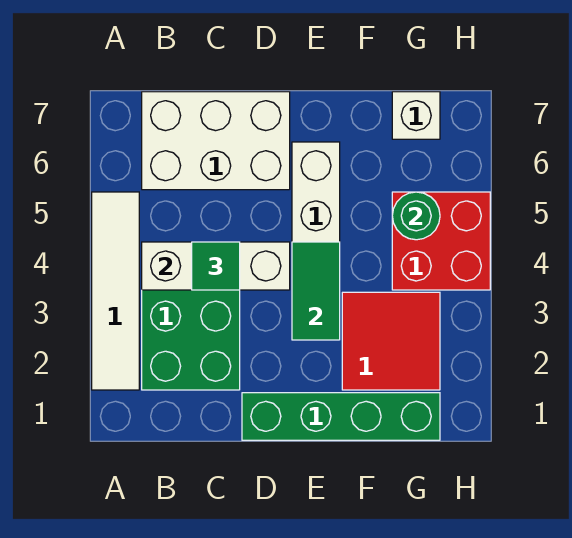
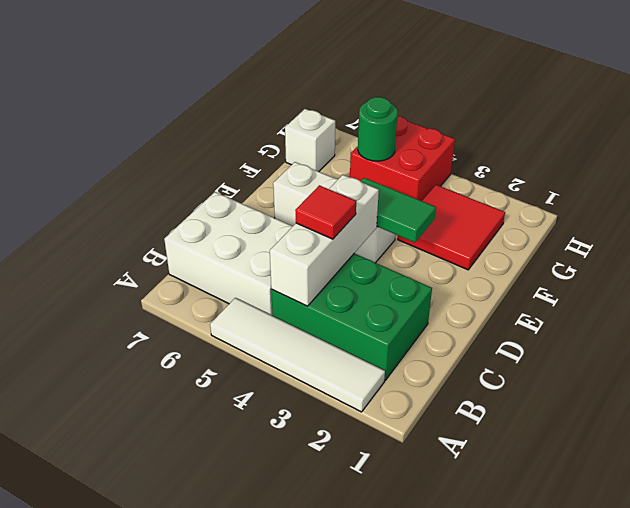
white brick B6:D7 level 1 -> white brick B5:C7 level 1
green tile C4 level 3 -> red tile C4 level 3
green brick D1:G1 level 1 -> none

